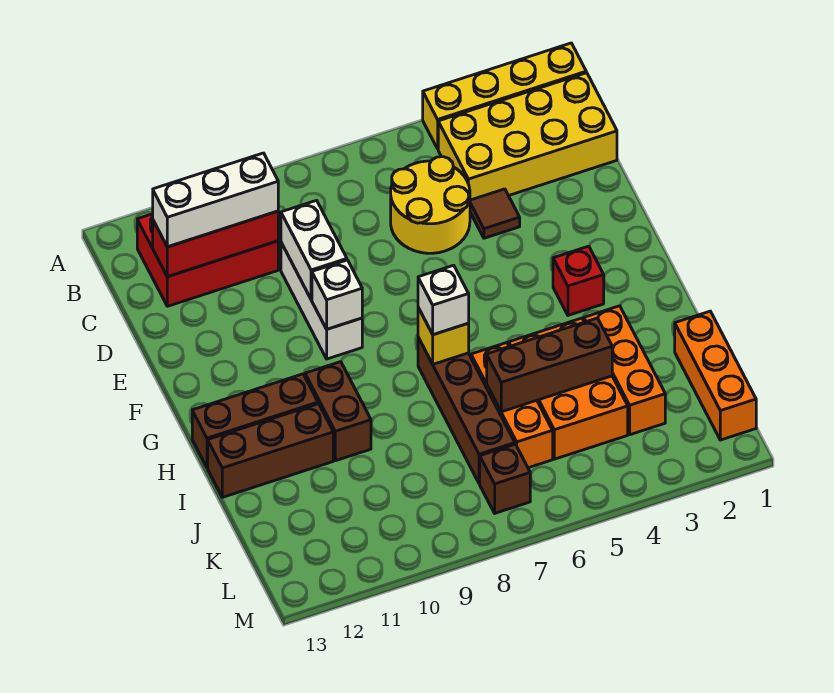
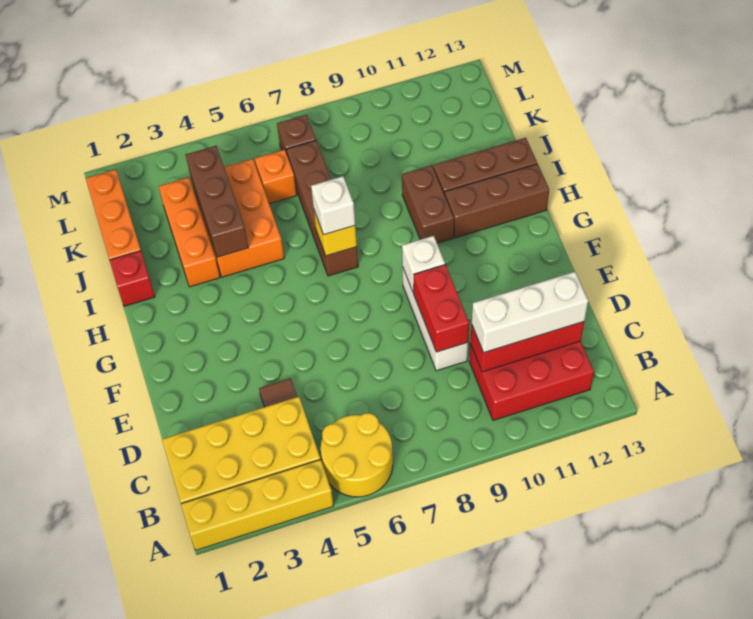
yellow round brick C5:D6 level 1 -> yellow round brick A5:B6 level 1
white brick D9:E9 level 2 -> red brick D9:E9 level 2
red brick G3 level 1 -> red brick I1 level 1
orange brick I6:K6 level 1 -> orange brick K6 level 1
brown brick J4:J6 level 2 -> brown brick I4:K4 level 2

